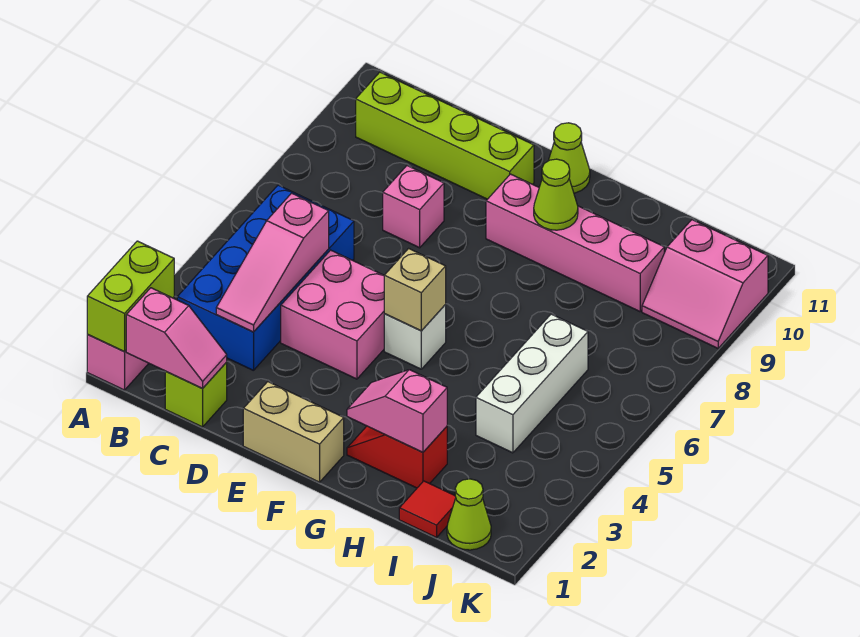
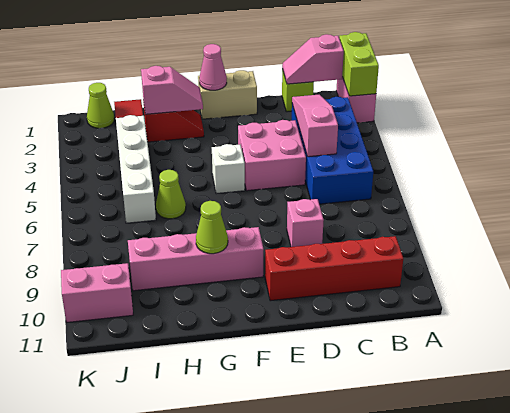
lime brick B10:E10 level 1 -> red brick B10:E10 level 1
none -> pink cone F1 level 2
tan brick F5 level 2 -> none
lime cone F11 level 1 -> lime cone H6 level 1
white brick I4:I6 level 1 -> white brick I3:I6 level 1

